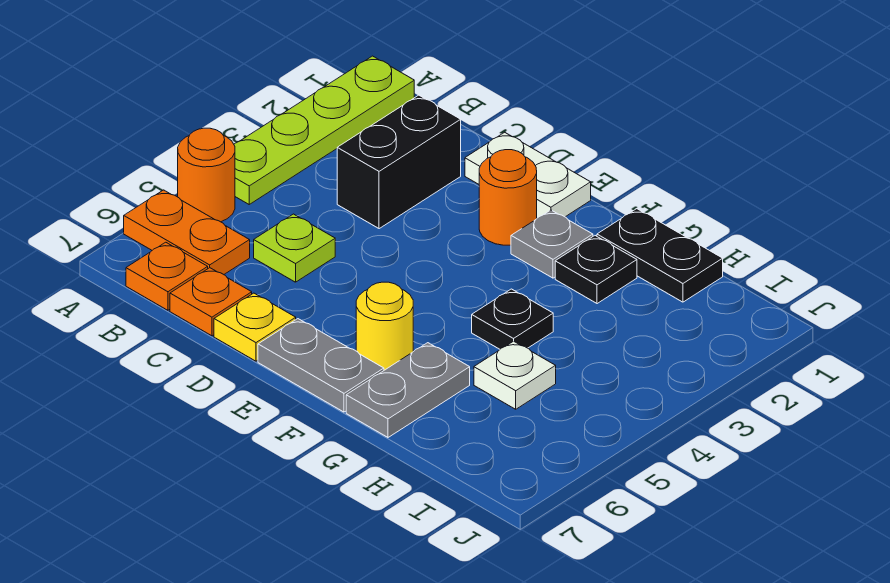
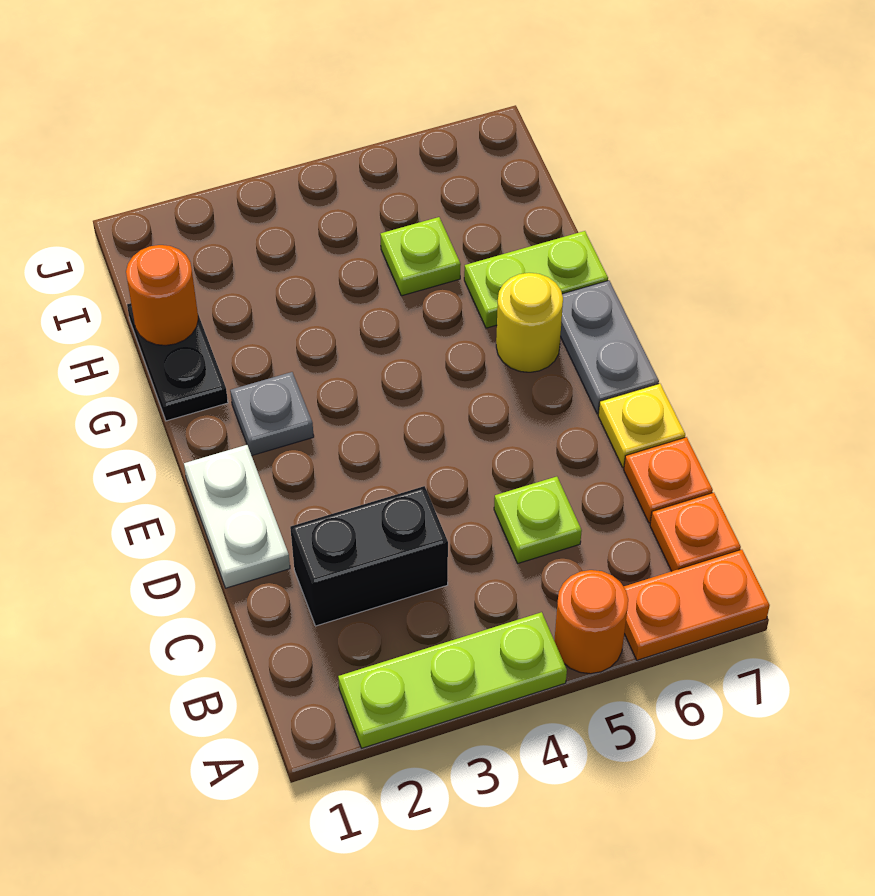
lime plate A1:A4 level 1 -> lime plate A2:A4 level 1
orange plate A6:B6 level 1 -> orange plate A6:A7 level 1
orange round brick E2 level 1 -> orange round brick H1 level 2
black plate G2 level 1 -> none
black plate G4 level 1 -> none
grey plate G6:G7 level 1 -> lime plate G6:G7 level 1
white plate H5 level 1 -> lime plate H5 level 1

